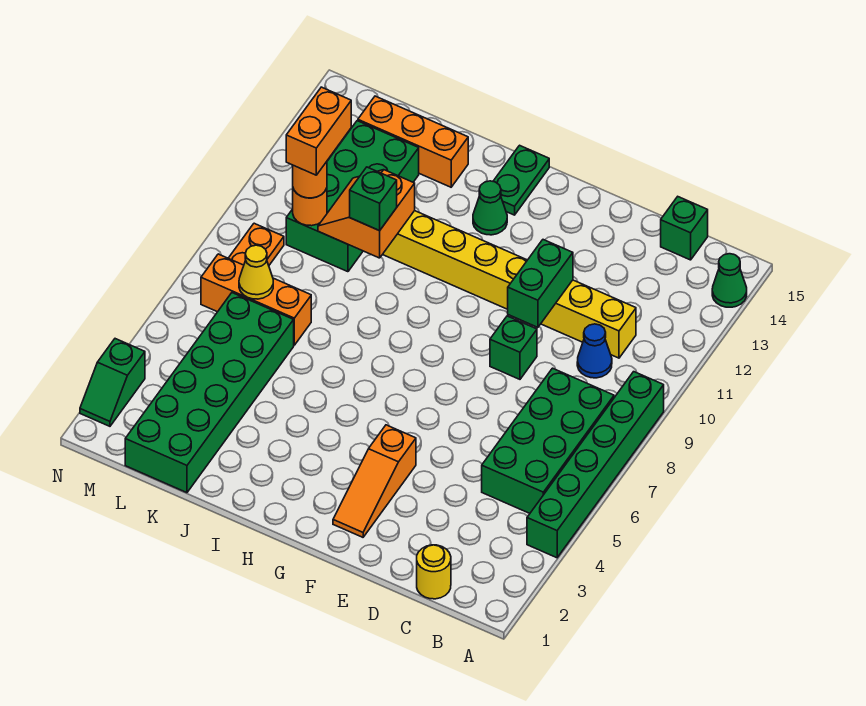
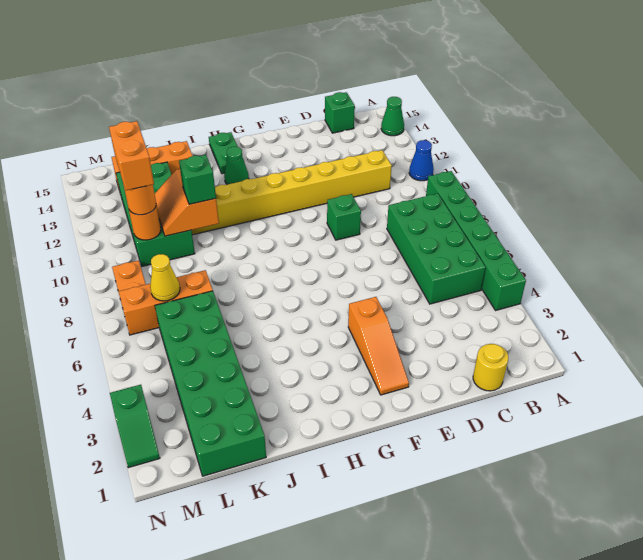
blue cone C10 level 1 -> blue cone A11 level 1
green brick E10:E11 level 2 -> none

